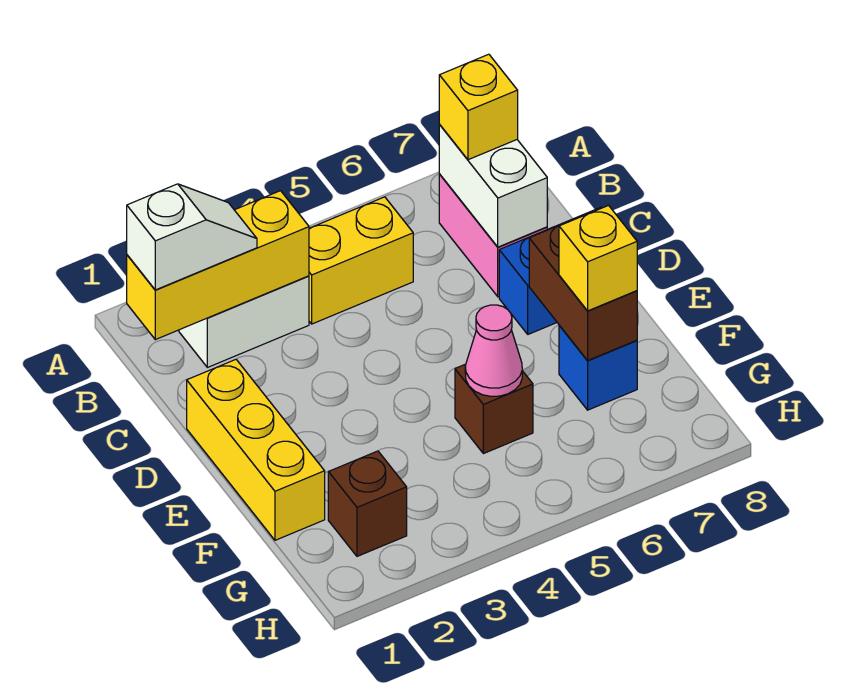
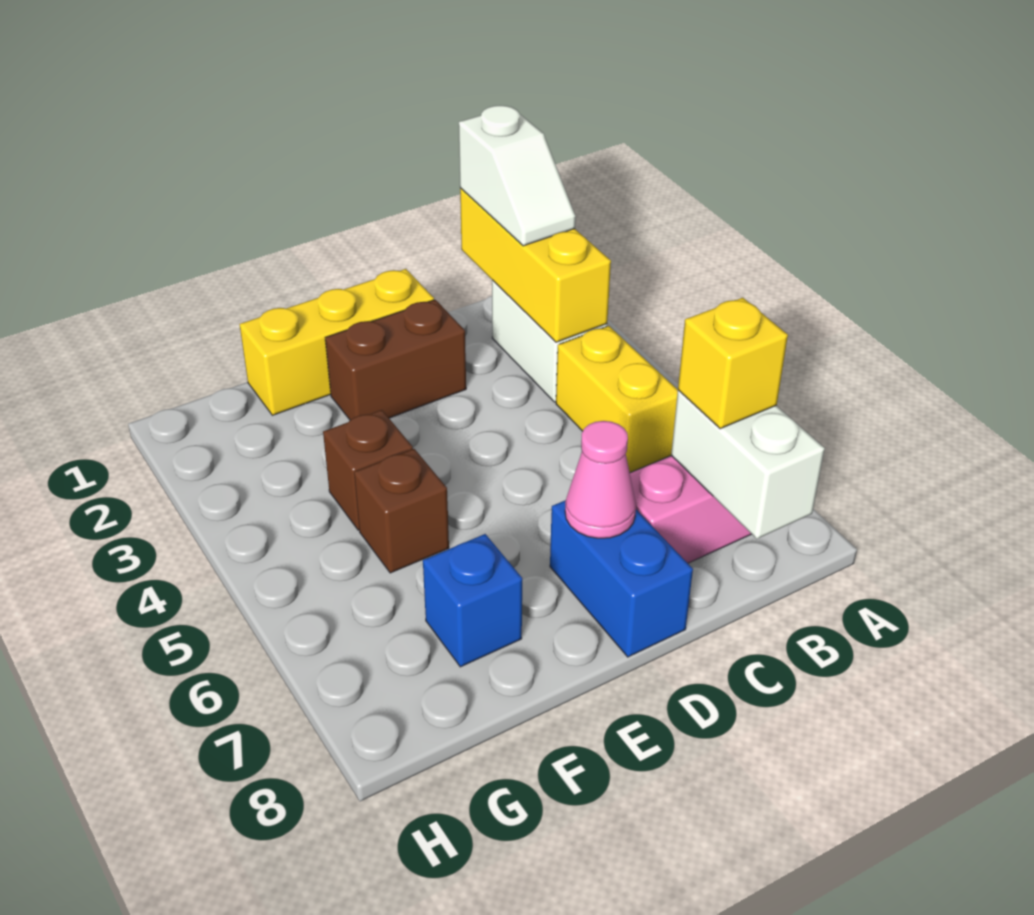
white brick B7:C7 level 2 -> white brick B7:B8 level 2
brown brick E7:F7 level 2 -> brown brick D2:E2 level 1
pink cone F5 level 2 -> pink cone D7 level 2
yellow brick F7 level 3 -> none
brown brick G2 level 1 -> brown brick F4 level 1

